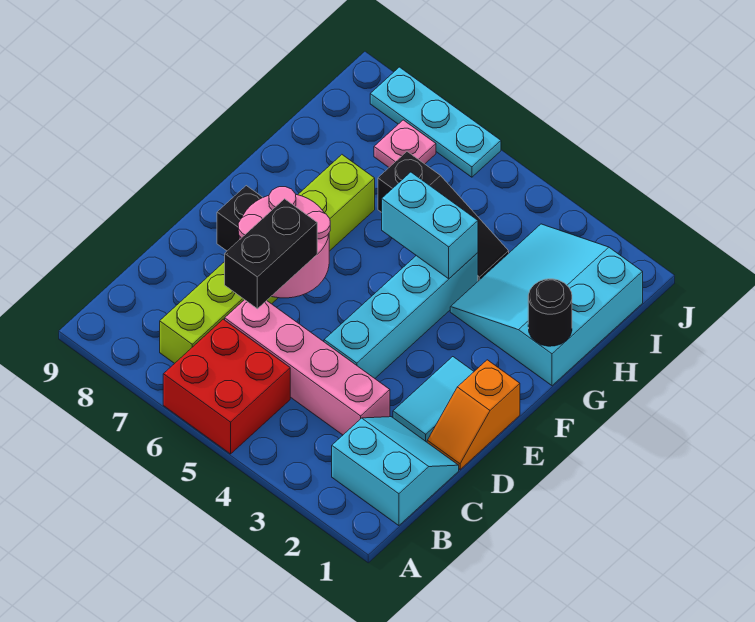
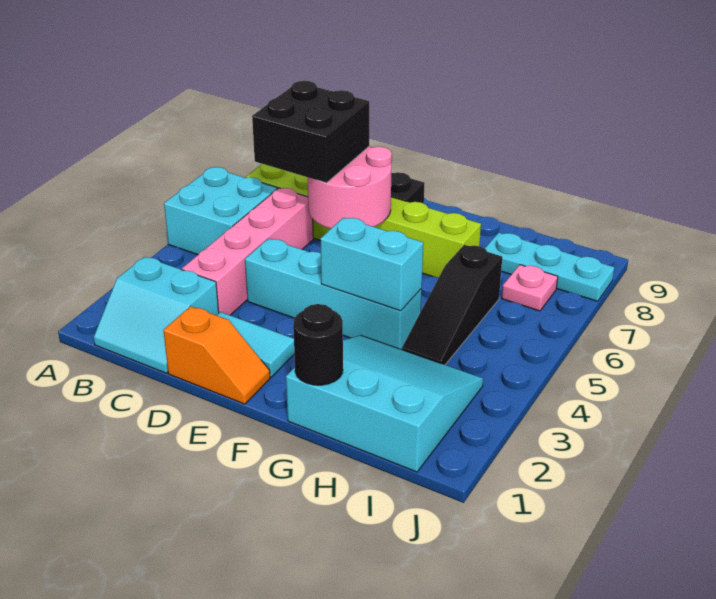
red brick A5:B6 level 1 -> cyan brick A5:B6 level 1
cyan slope B1:C2 level 1 top B -> cyan slope B1:C2 level 1 top 2
black brick C6:D6 level 3 -> black brick C6:D7 level 3
orange slope D1:E1 level 1 top E -> orange slope D1:E1 level 1 top D
cyan brick G4:G5 level 2 -> cyan brick F4:G4 level 2
cyan plate J6:J8 level 1 -> cyan plate H8:J8 level 1

